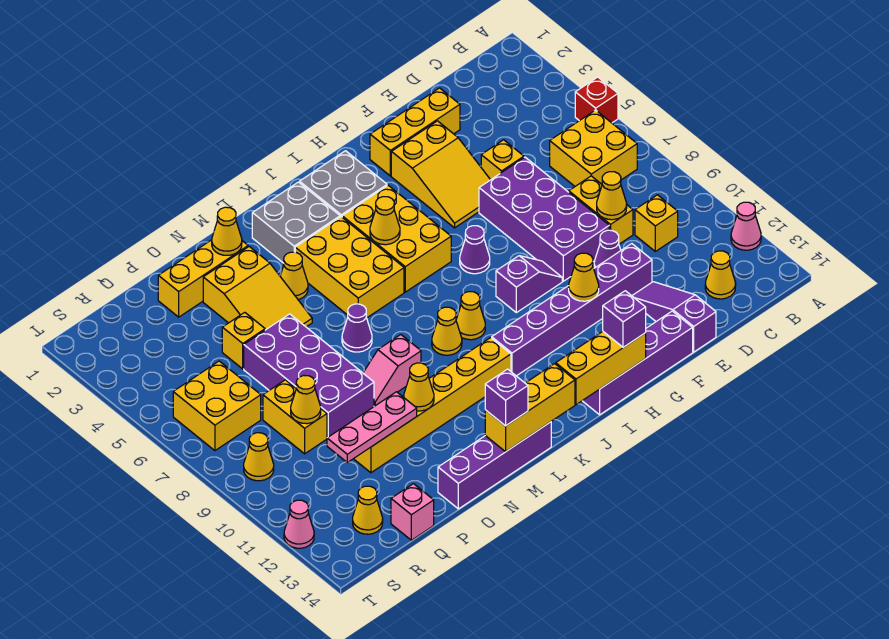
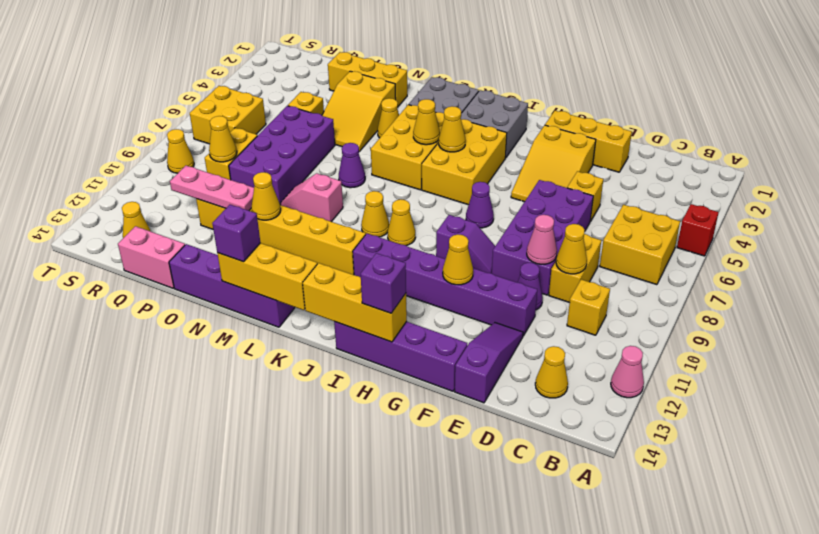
yellow cone N2 level 2 -> yellow cone K5 level 2
pink brick Q14 level 1 -> pink brick P14:Q14 level 1
pink cone T12 level 1 -> pink cone E9 level 2

